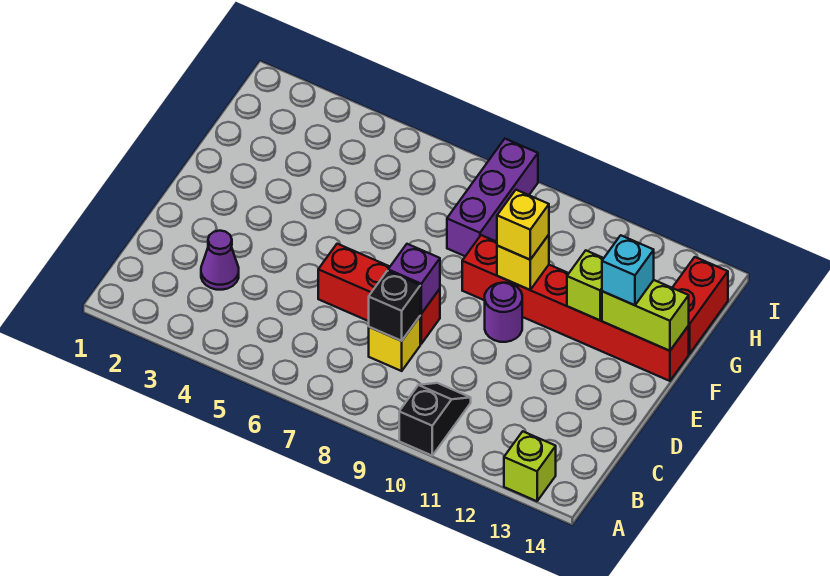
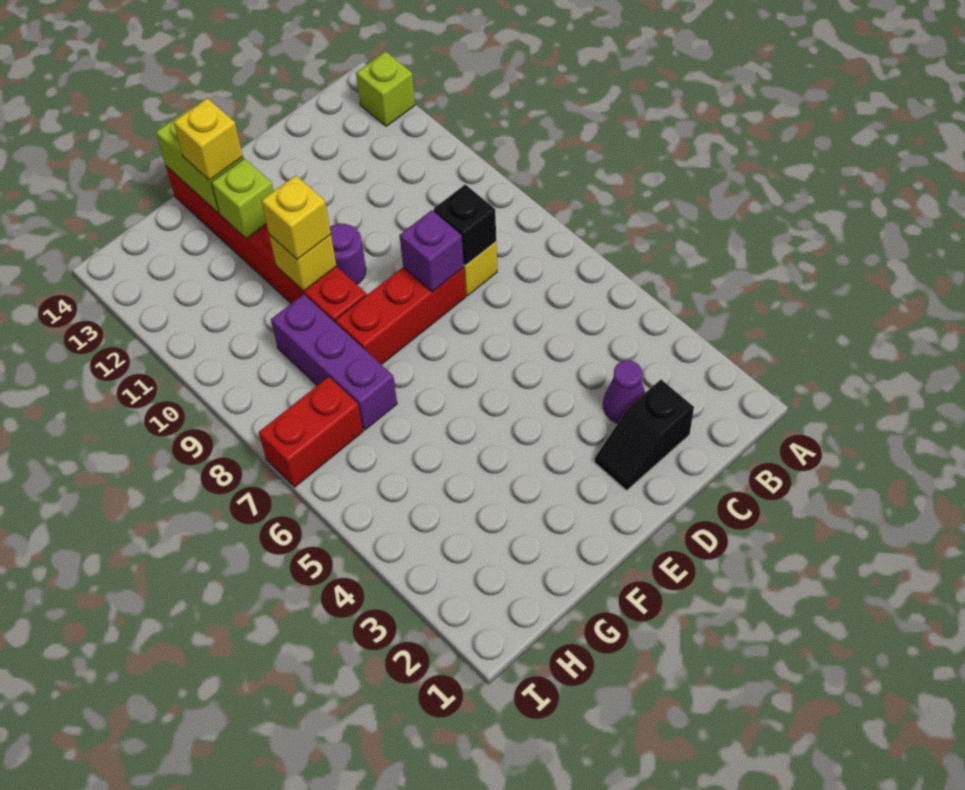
black slope A10:B10 level 1 top A -> black slope C2:D2 level 1 top C
red brick D6:D8 level 1 -> red brick D8:F8 level 1
cyan brick F13 level 3 -> yellow brick F13 level 3
purple brick G8:I8 level 1 -> purple brick G7:G9 level 1
red brick G14:H14 level 1 -> red brick H7:I7 level 1

